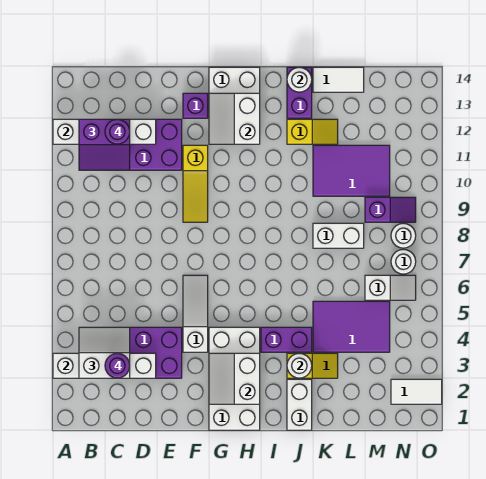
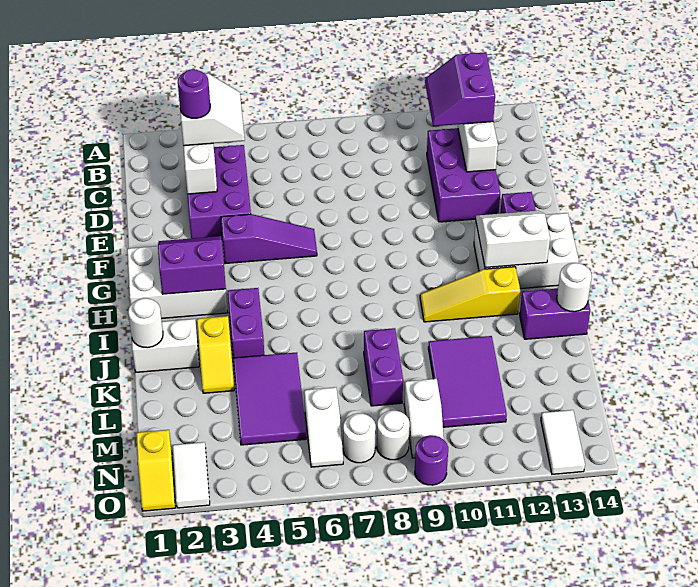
purple round brick C12 level 4 -> purple round brick O9 level 1
white slope F4:F6 level 1 top 4 -> purple slope F4:F6 level 1 top 4
yellow slope F9:F11 level 1 top 11 -> yellow slope I10:I12 level 1 top 12
white brick G1:H4 level 1 -> white brick G1:H3 level 1
white slope G2:H3 level 2 top H -> purple slope G2:H3 level 2 top H
white round brick J3 level 2 -> white round brick J1 level 2
yellow slope J12:K12 level 1 top J -> yellow slope N1:O1 level 1 top N
white brick K8:L8 level 1 -> purple brick K8:L8 level 1
white tile K14:L14 level 1 -> white tile N13:O13 level 1
purple slope M9:N9 level 1 top M -> white slope M9:N9 level 1 top M

